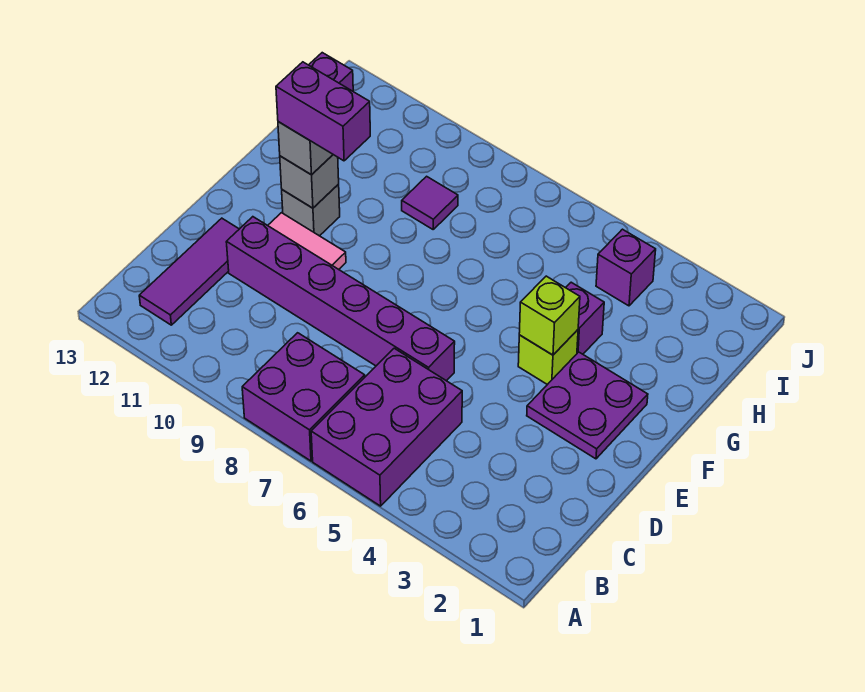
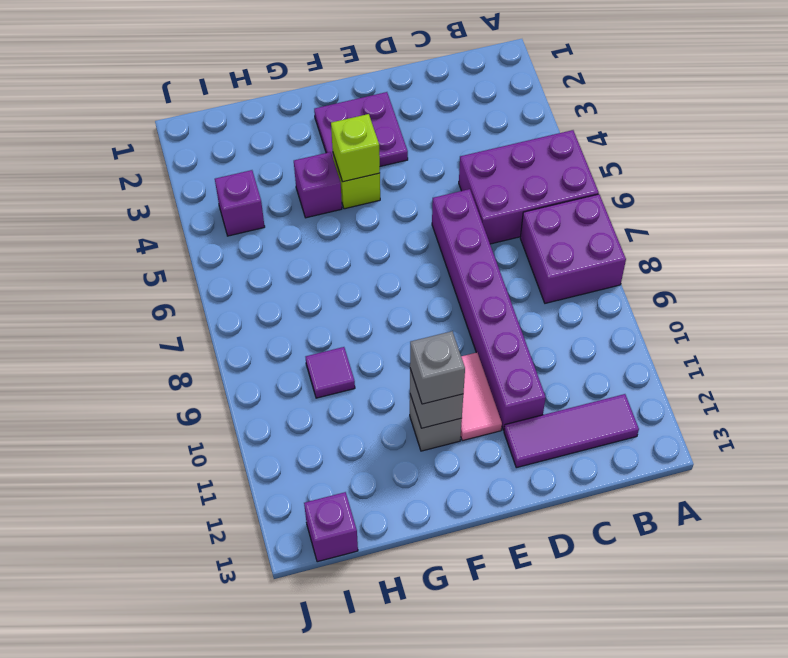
purple brick F10:F11 level 4 -> none

